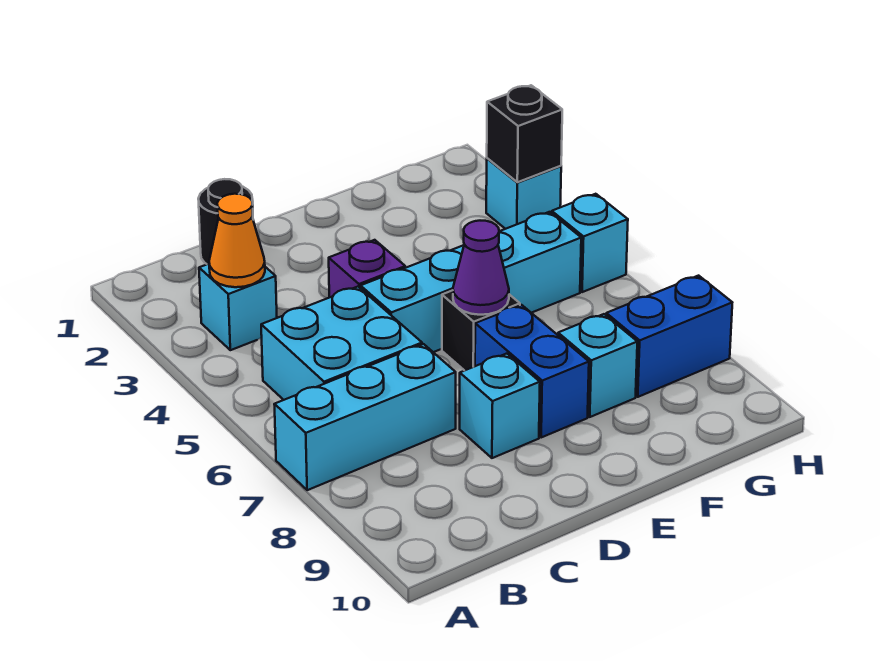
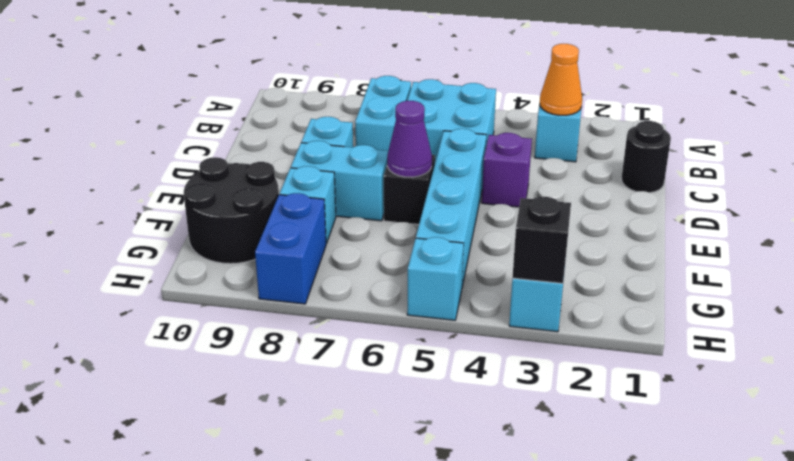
cyan brick A7:C7 level 1 -> cyan brick B7:C7 level 1
blue brick E7:E8 level 1 -> cyan brick E7:E8 level 1
none -> black round brick F9:G10 level 1

